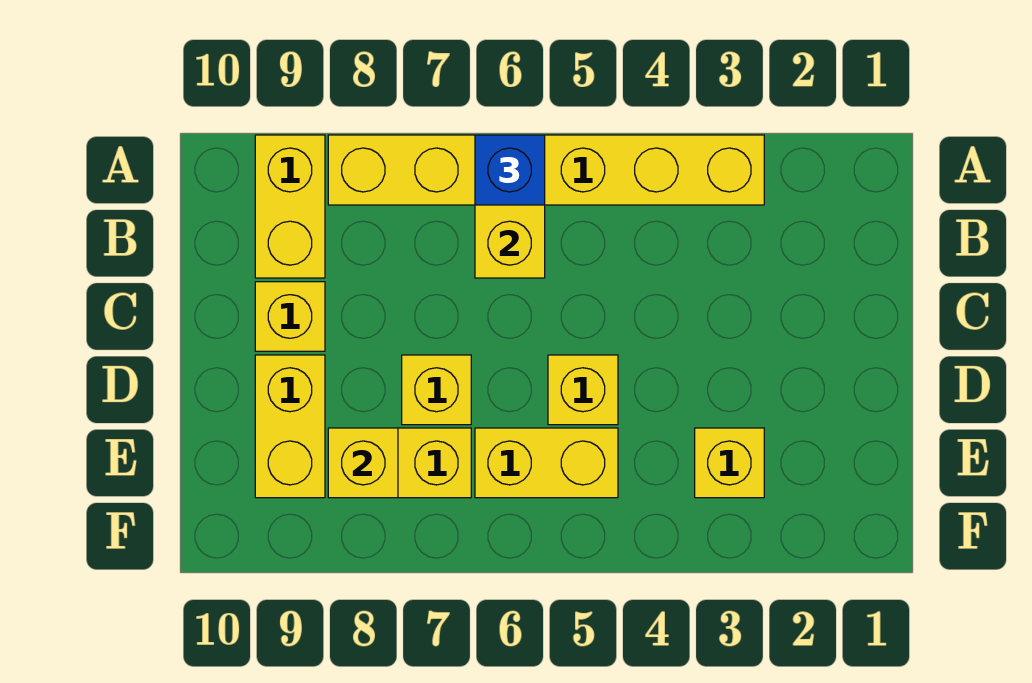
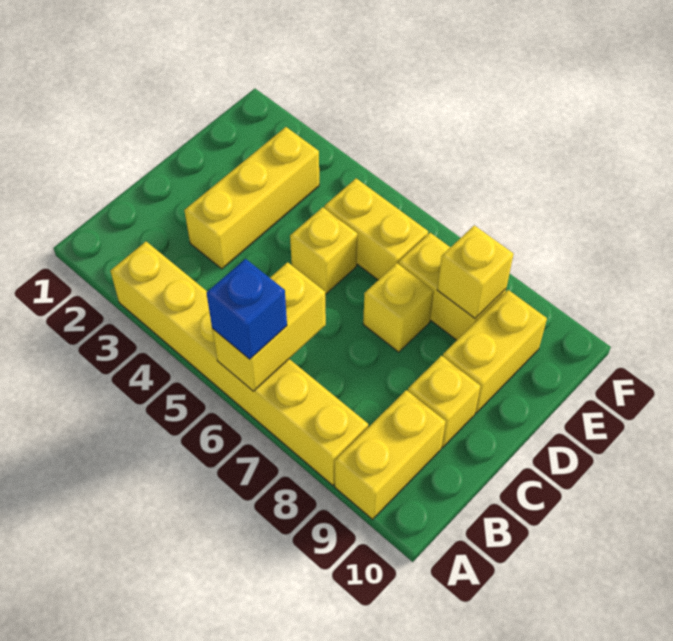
yellow brick E3 level 1 -> yellow brick C3:E3 level 1

